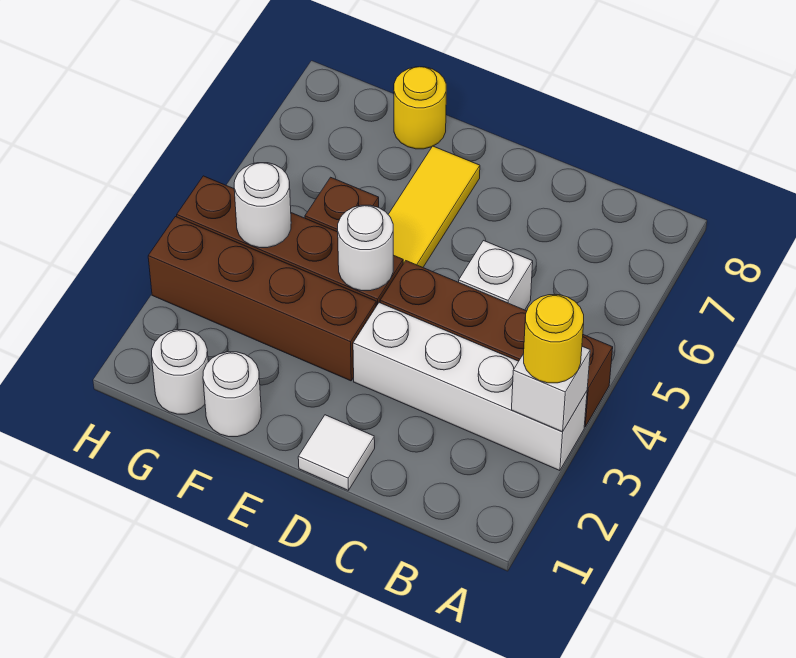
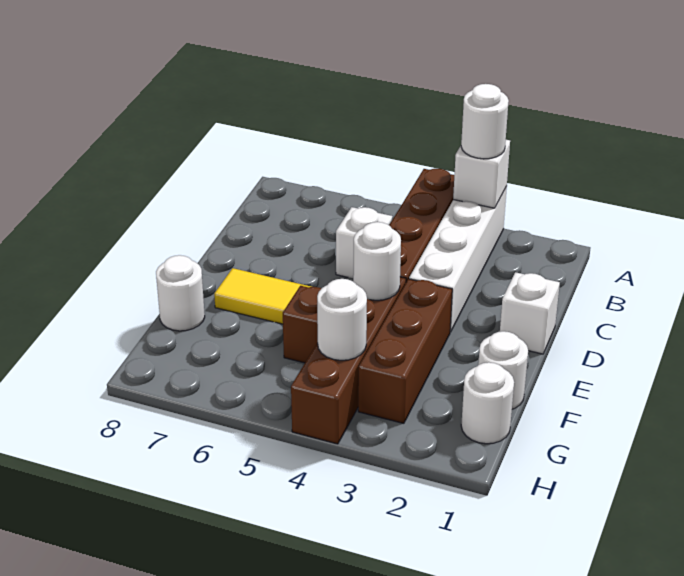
yellow round brick A3 level 3 -> white round brick A3 level 3
white tile D1 level 1 -> white brick D1 level 1
brown brick E3:H3 level 1 -> brown brick E3:G3 level 1
yellow round brick F8 level 1 -> white round brick F8 level 1

